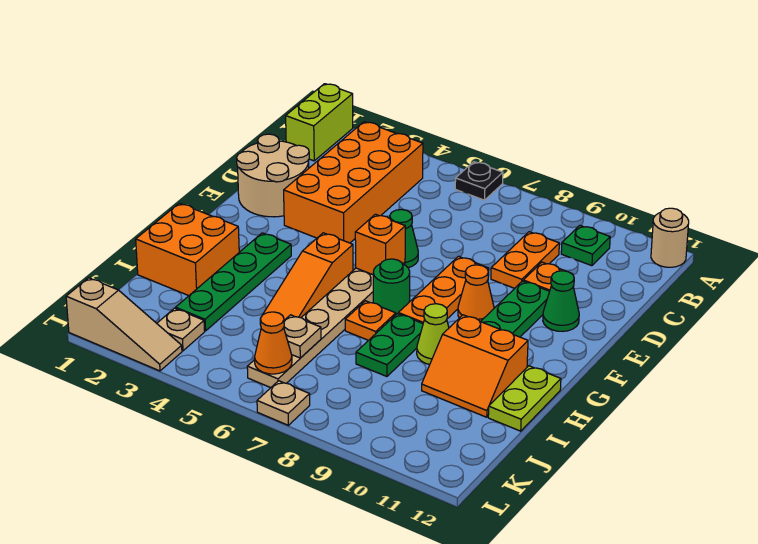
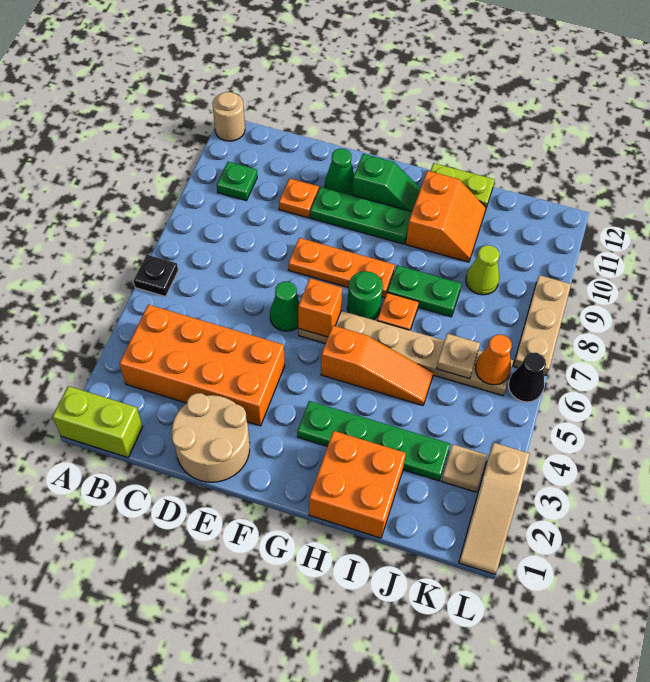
orange plate C9:D9 level 1 -> none
orange cone F9 level 1 -> none
none -> green slope F11:G11 level 1 top F
lime cone H9 level 1 -> lime cone J9 level 1
tan slope L1:L3 level 1 top 1 -> tan slope L1:L3 level 1 top 3
none -> black cone L6 level 1
tan plate L7 level 1 -> tan plate L7:L9 level 1

